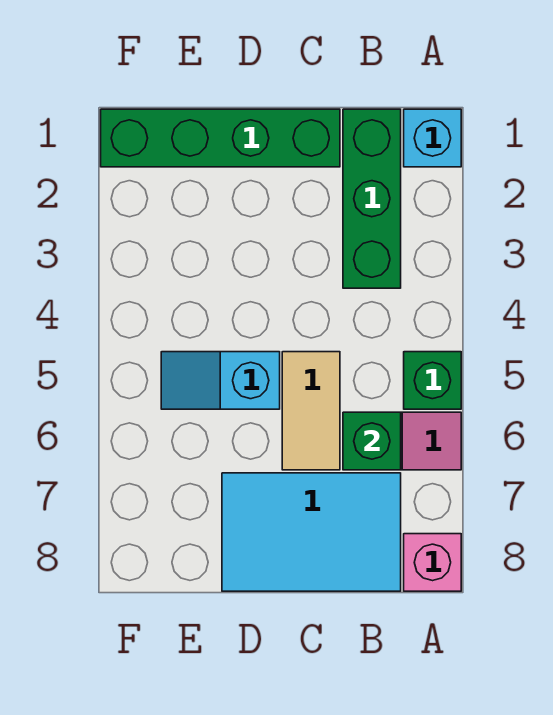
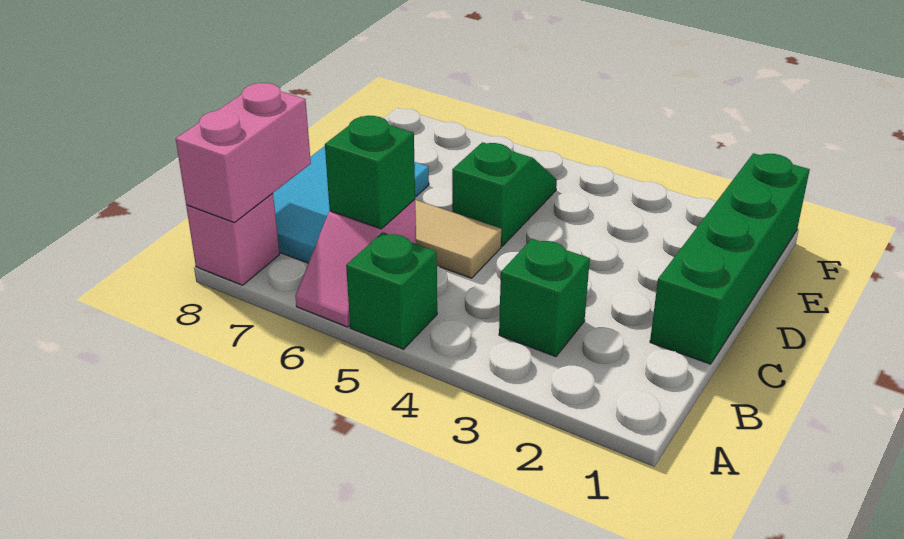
cyan brick A1 level 1 -> none
none -> pink brick A8:B8 level 2
green brick B1:B3 level 1 -> green brick B3 level 1
cyan slope D5:E5 level 1 top D -> green slope D5:E5 level 1 top D

